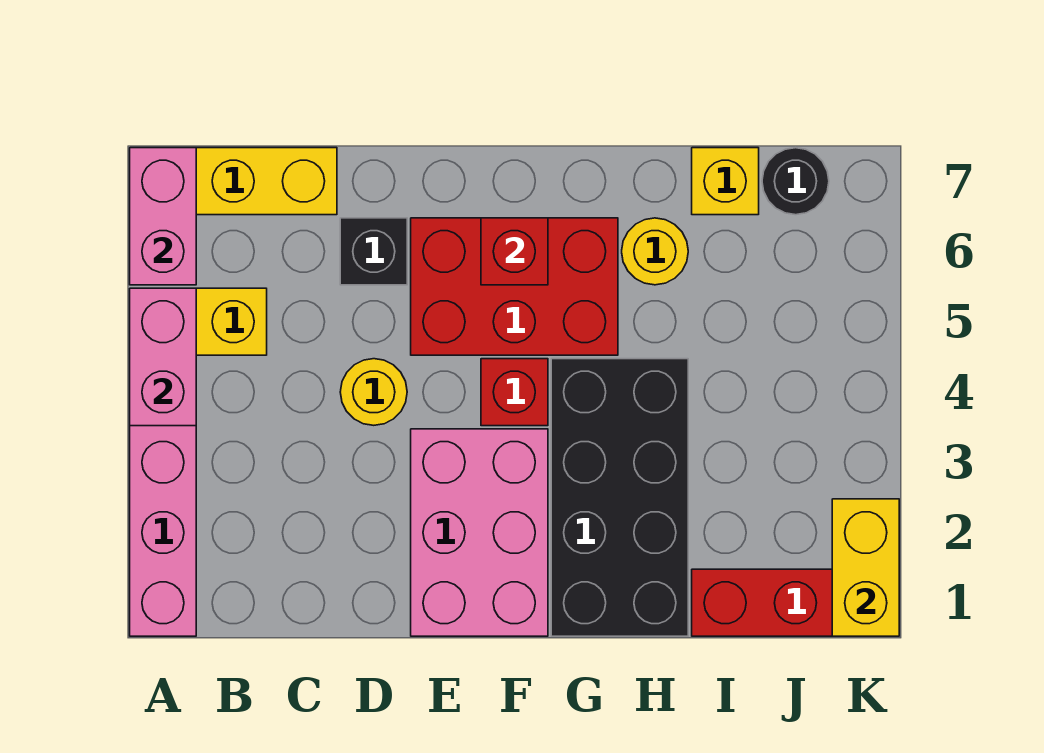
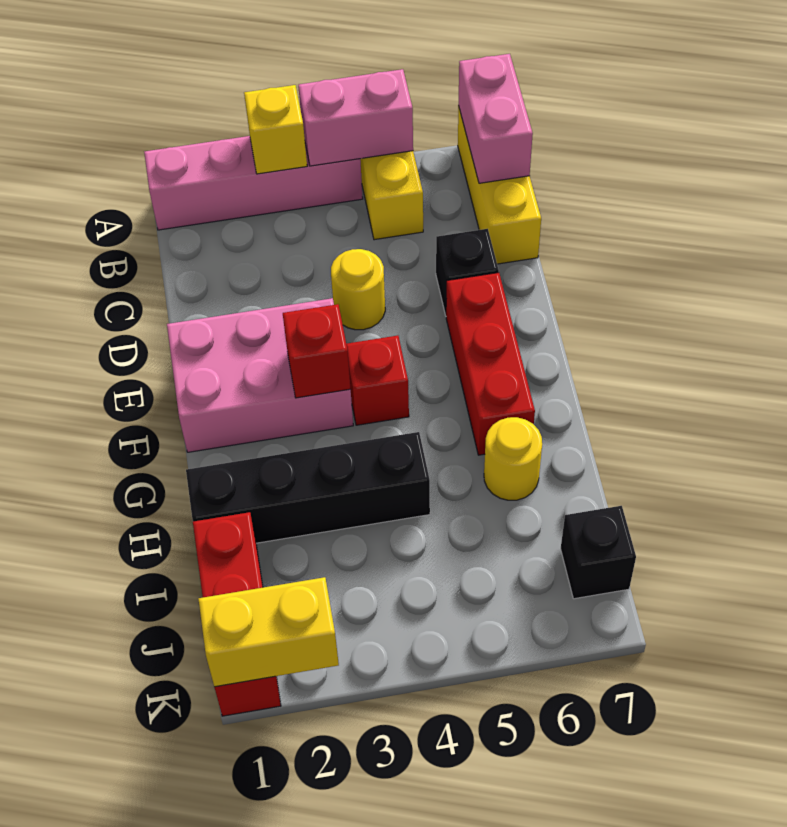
pink brick A6:A7 level 2 -> pink brick A7:B7 level 2
red brick E5:G6 level 1 -> red brick E6:G6 level 1
red brick F6 level 2 -> red brick F3 level 2
black brick G1:H4 level 1 -> black brick H1:H4 level 1
yellow brick I7 level 1 -> yellow brick A3 level 2
black round brick J7 level 1 -> black brick J7 level 1

